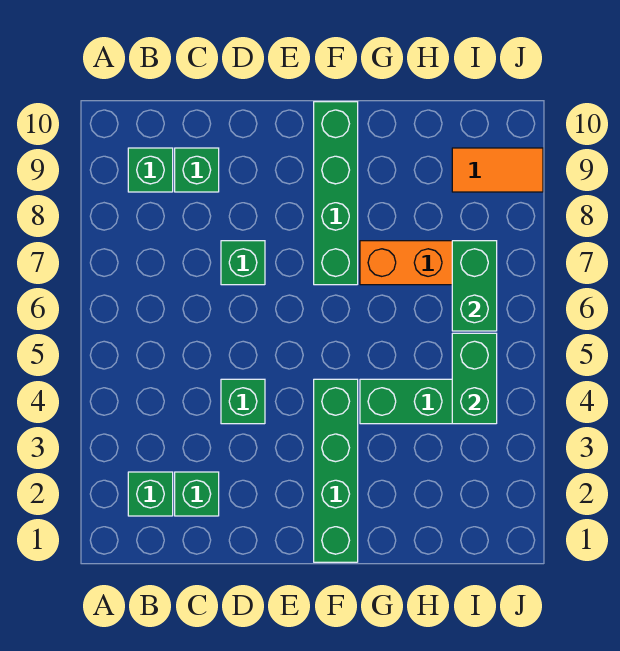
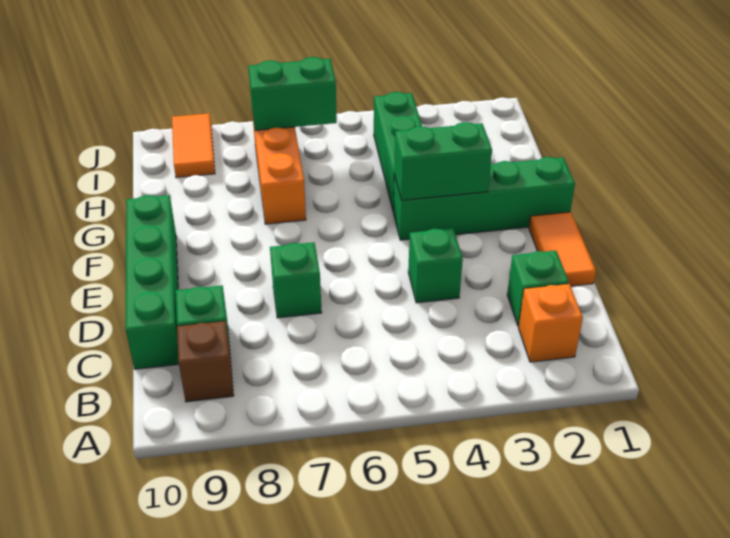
green brick B2 level 1 -> orange brick B2 level 1
green brick B9 level 1 -> brown brick B9 level 1
none -> orange tile D1:E1 level 1
green brick F7:F10 level 1 -> green brick C10:F10 level 1
green brick I4:I5 level 2 -> green brick F3:F4 level 2

